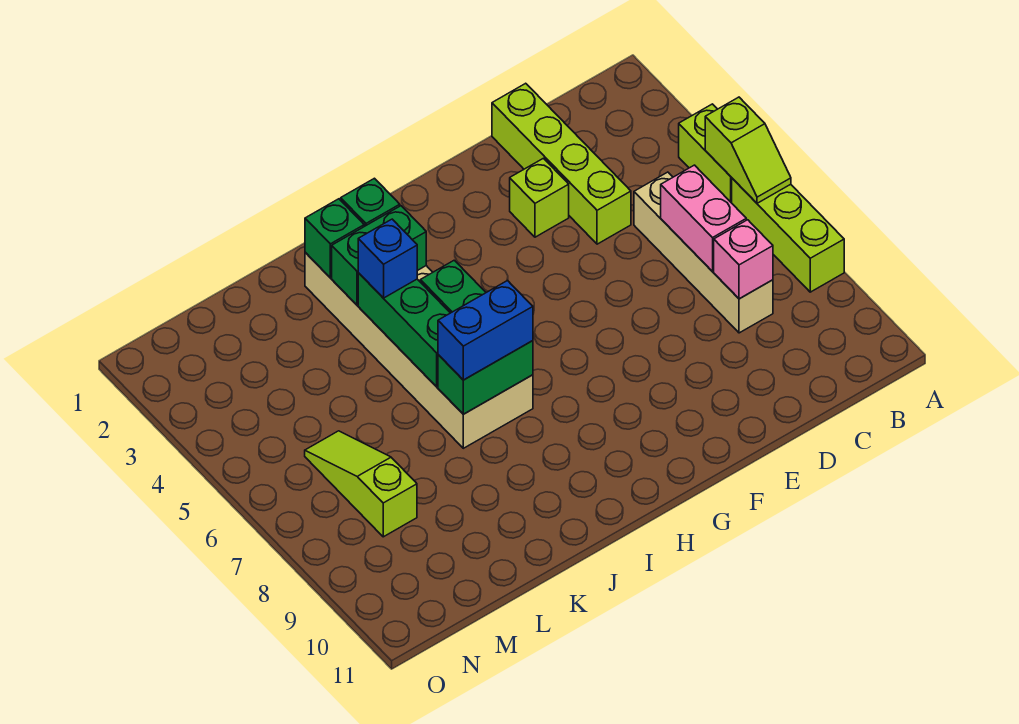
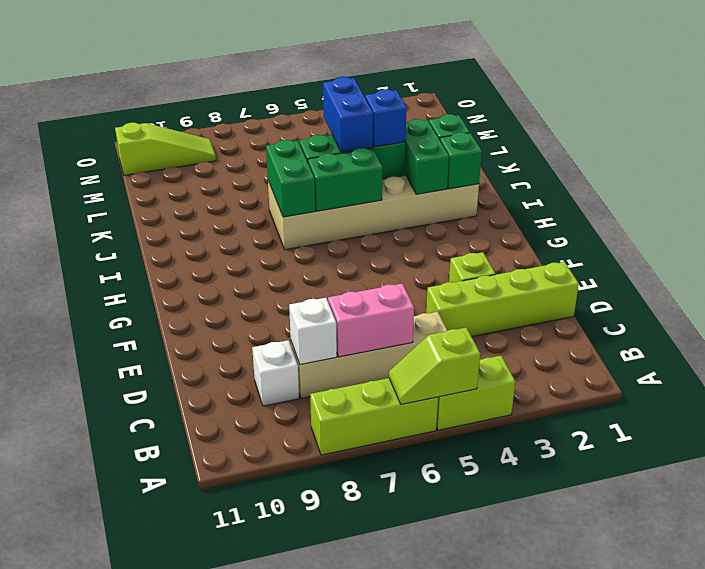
pink brick C8 level 2 -> white brick C8 level 2
none -> white brick C9 level 1
blue brick I7:J7 level 3 -> blue brick J5:K5 level 3
lime slope M6:M8 level 1 top 8 -> lime slope N9:N11 level 1 top 11

